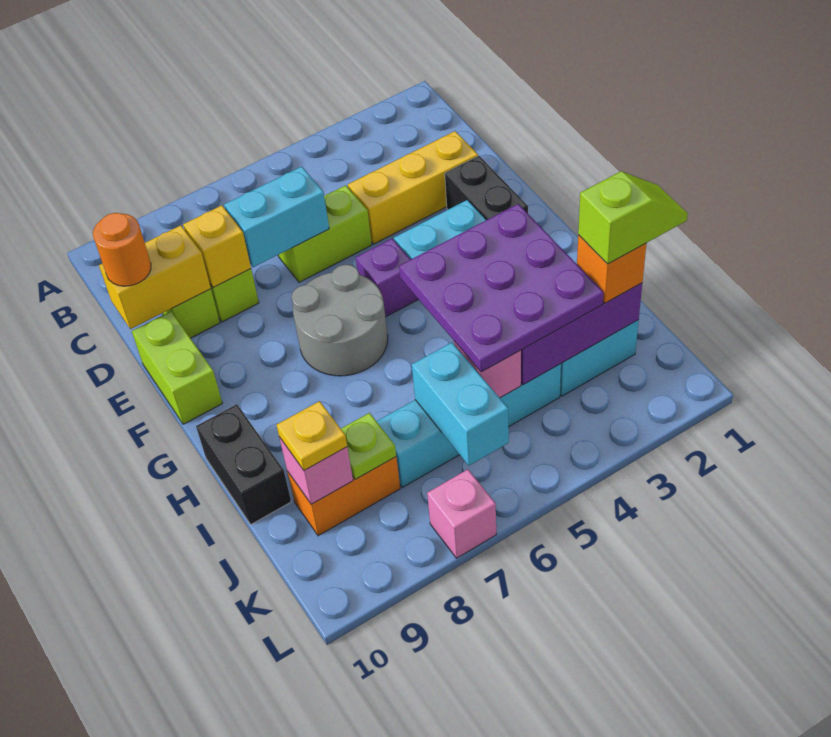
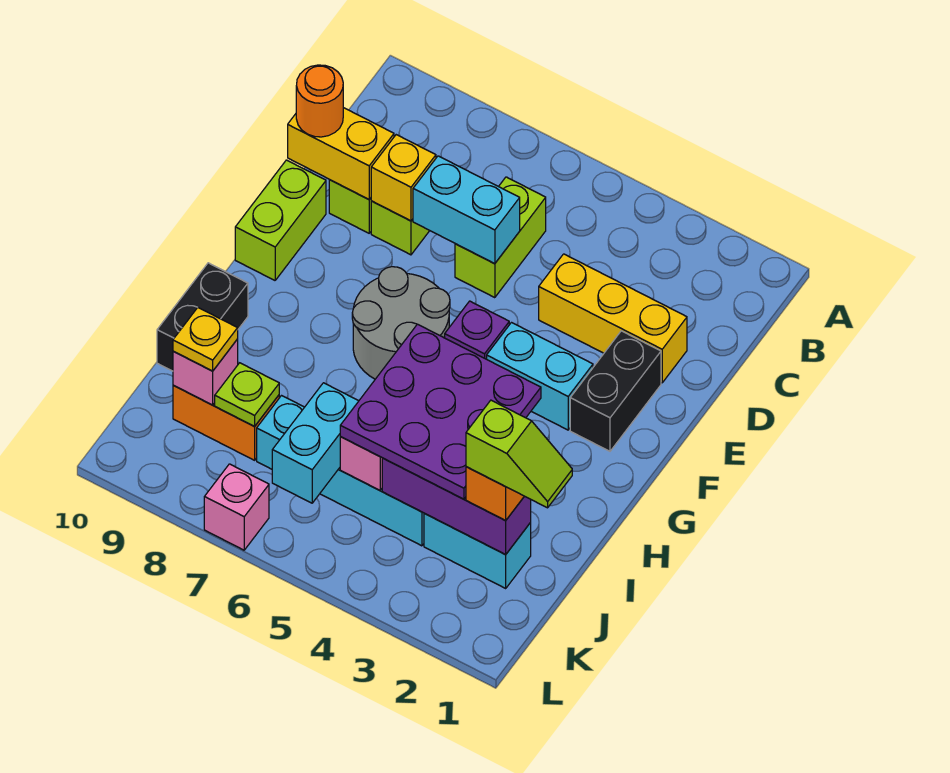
lime brick D5:D6 level 1 -> lime brick C6:D6 level 1

